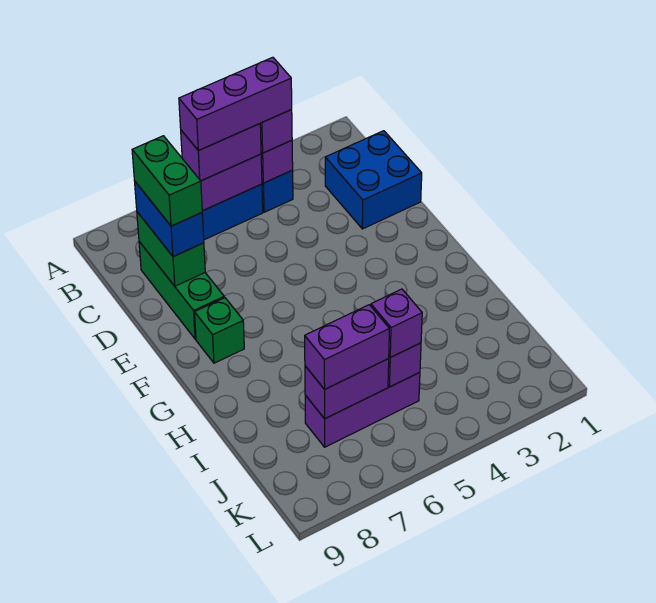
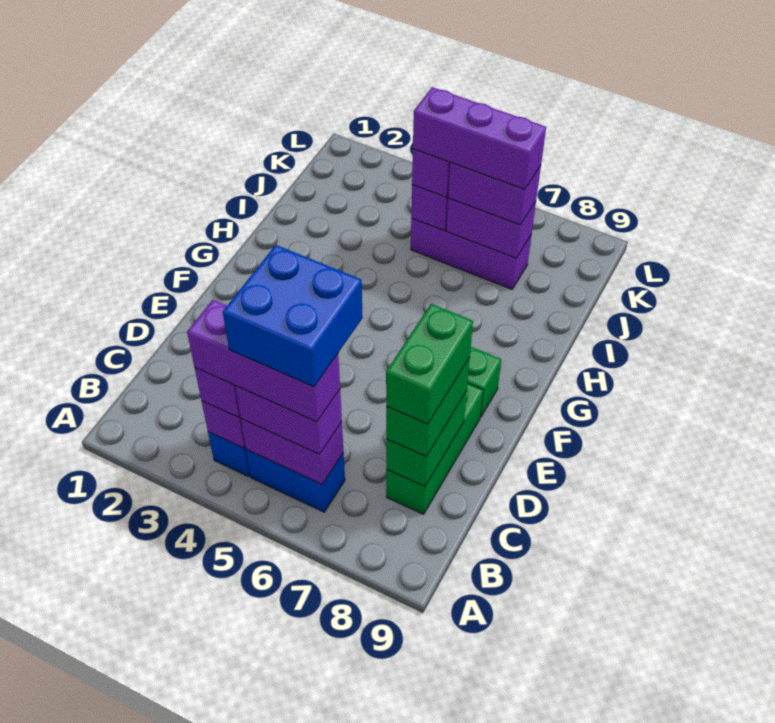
blue brick C1:D2 level 1 -> blue brick B5:C6 level 5
blue brick C8:D8 level 3 -> green brick C8:D8 level 3
none -> purple brick J5:J7 level 4

